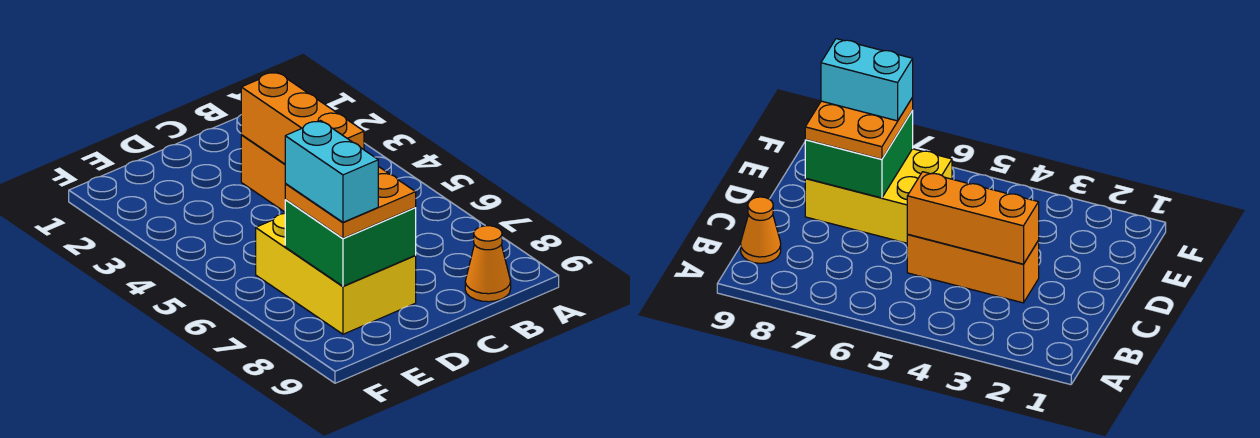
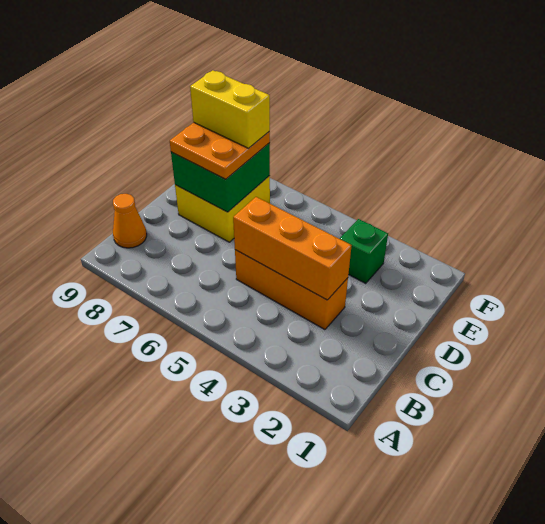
yellow brick D6:E8 level 1 -> yellow brick D7:E8 level 1
none -> green brick E3 level 1
cyan brick E7:E8 level 4 -> yellow brick E7:E8 level 4

